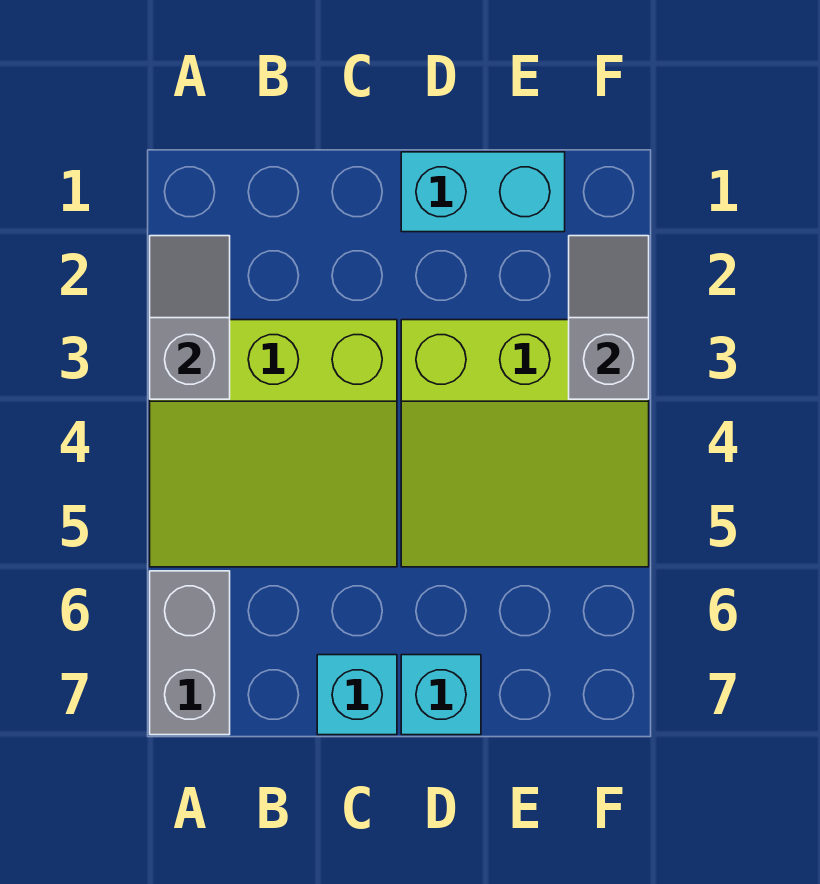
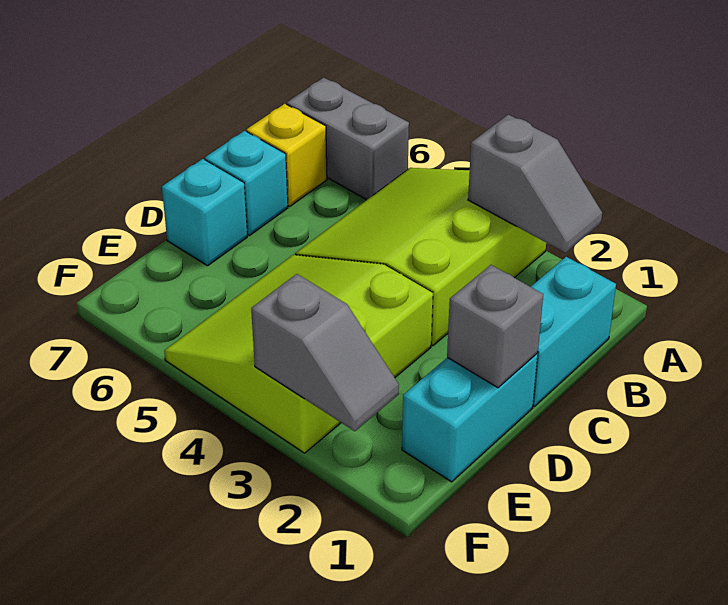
none -> cyan brick B1:C1 level 1
none -> yellow brick B7 level 1
none -> grey brick D1 level 2

